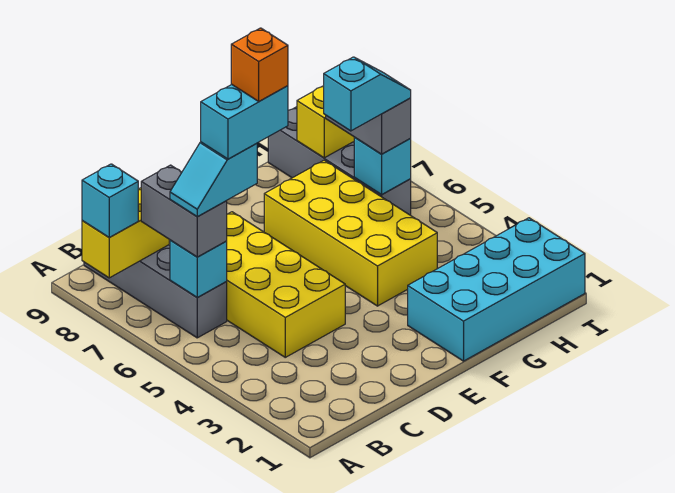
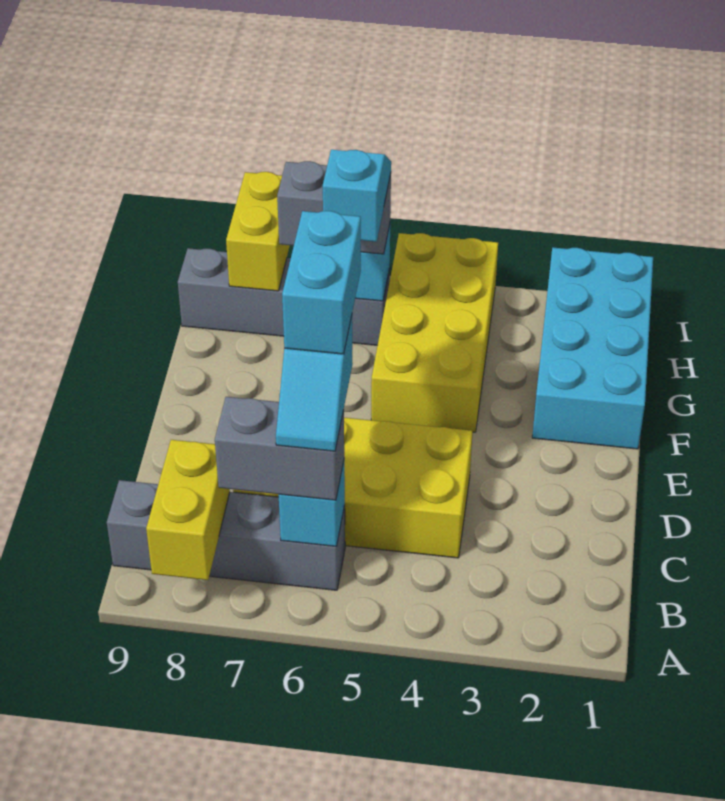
cyan brick A8 level 3 -> none
orange brick D6 level 6 -> none
yellow brick F4:G7 level 1 -> yellow brick F4:I5 level 1

